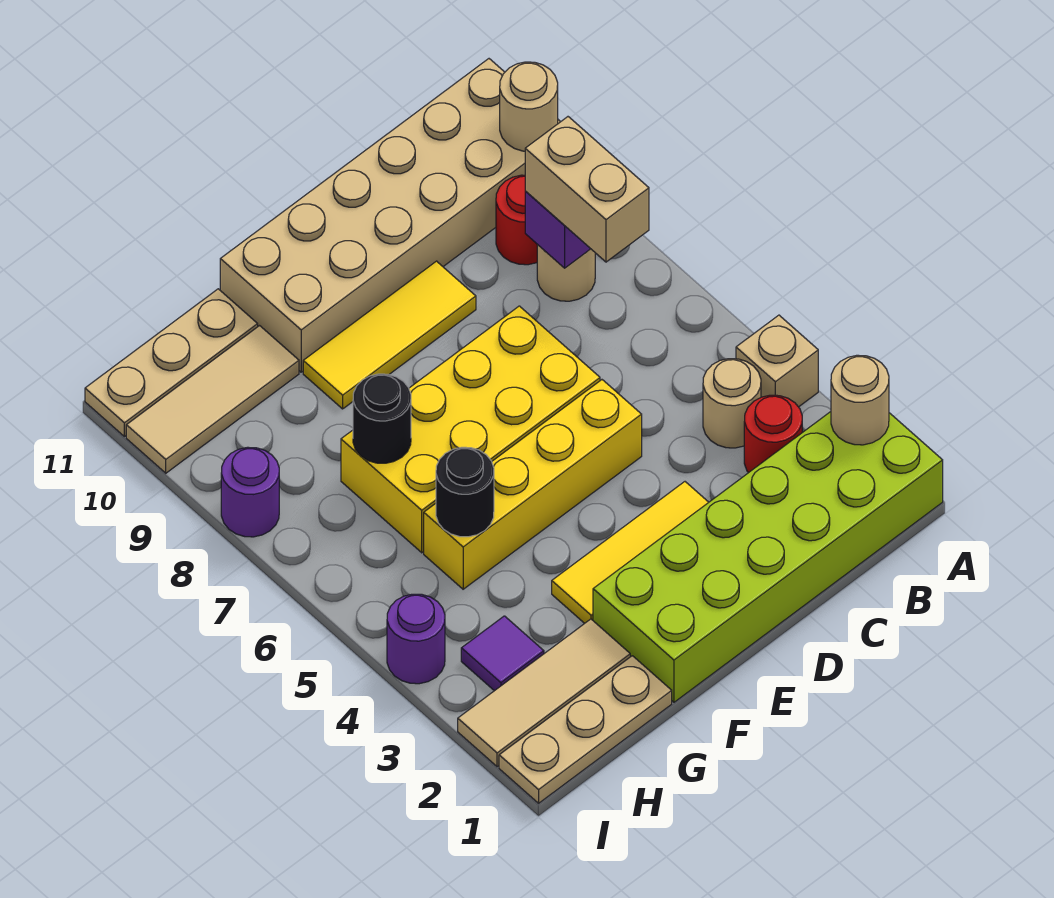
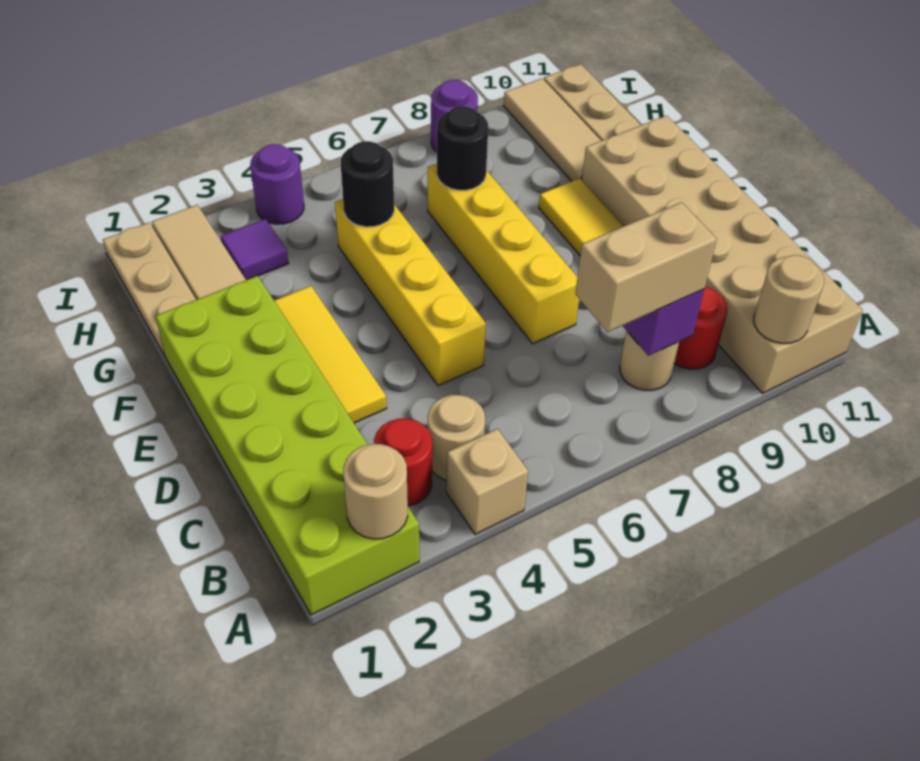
yellow brick D6:G7 level 1 -> yellow brick D7:G7 level 1

